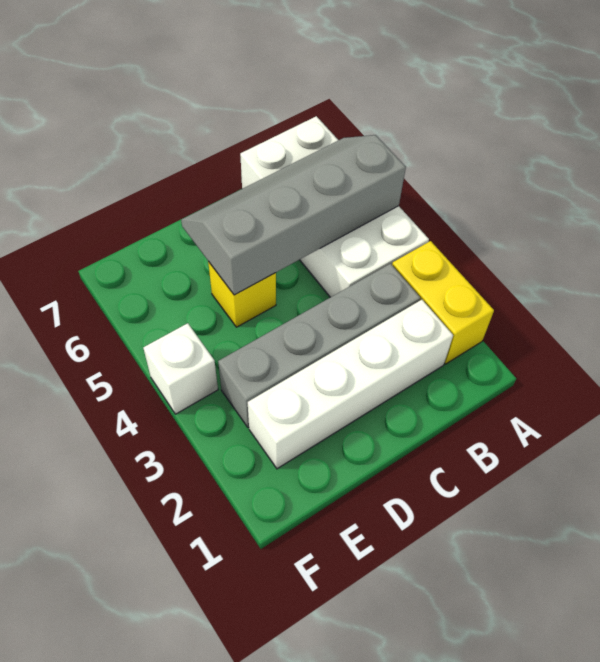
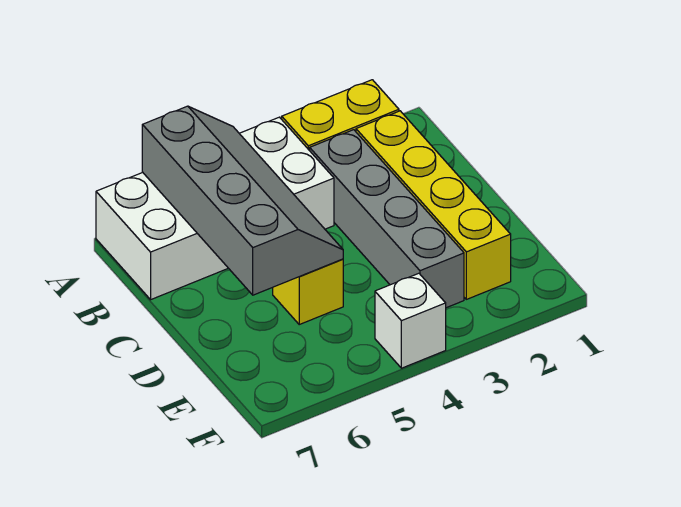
grey slope A5:D6 level 2 top 5 -> grey slope A5:D6 level 2 top 6
white brick B2:E2 level 1 -> yellow brick B2:E2 level 1

